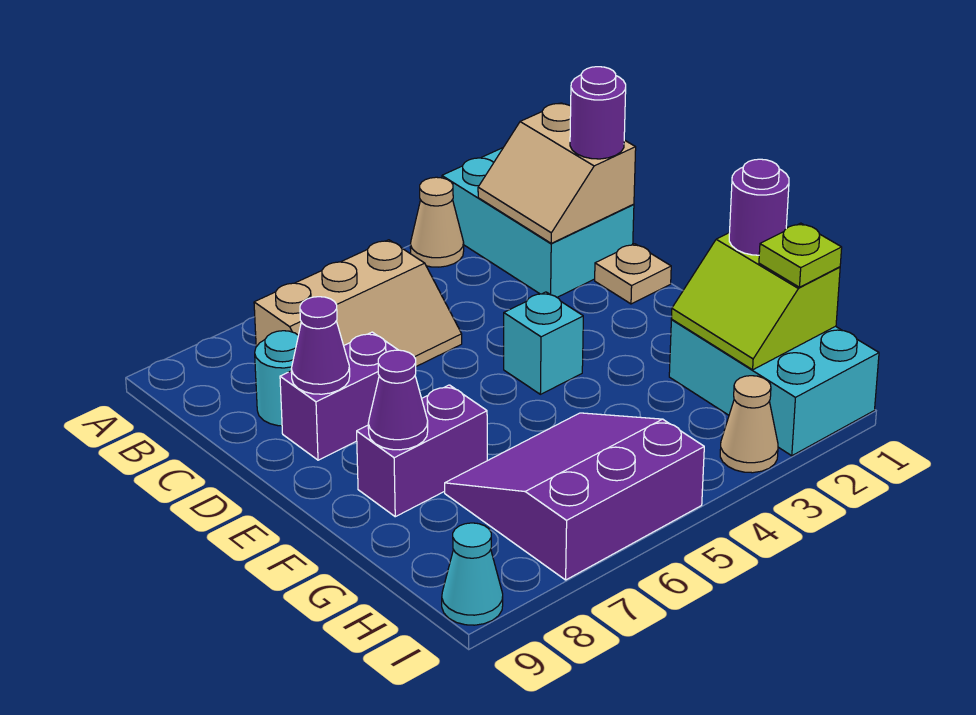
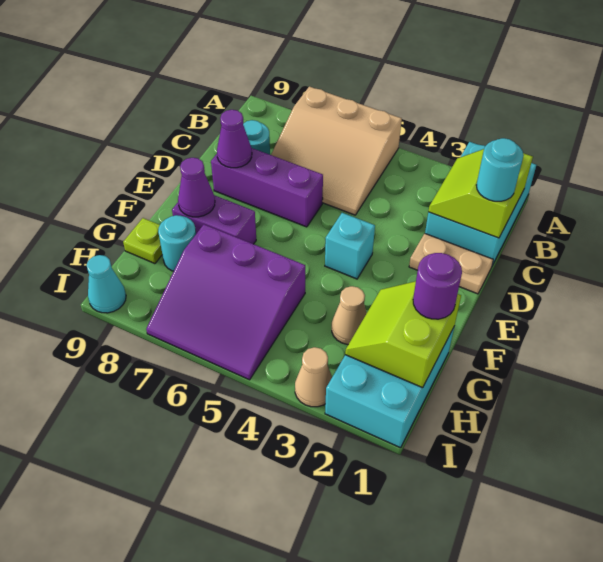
tan cone A3 level 1 -> tan cone G3 level 1
tan slope B1:C2 level 2 top 1 -> lime slope B1:C2 level 2 top 1
tan slope B5:C7 level 1 top B -> tan slope A5:C7 level 1 top A
purple round brick C1 level 3 -> cyan round brick C1 level 3
tan plate D1 level 1 -> tan plate D1:D2 level 1
purple brick D7:D8 level 1 -> purple brick D6:D8 level 1
purple slope G5:I7 level 1 top I -> purple slope G5:I7 level 1 top G
none -> cyan round brick G8 level 1
lime plate H1 level 3 -> lime plate G9 level 1

